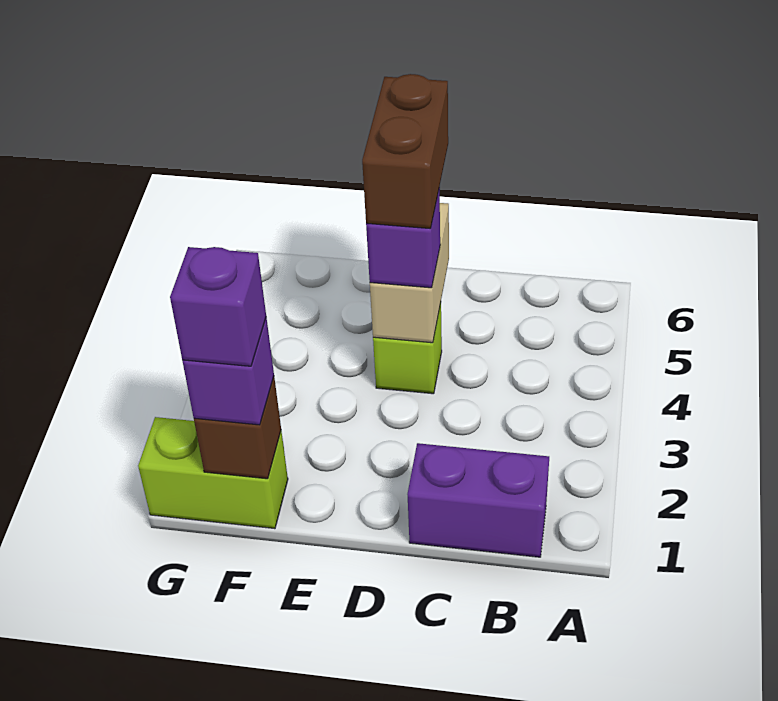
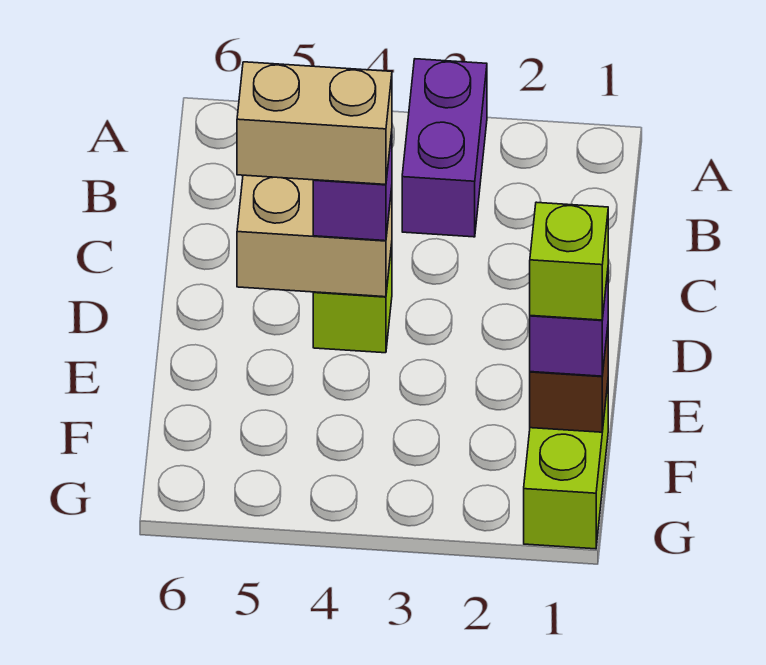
purple brick B1:C1 level 1 -> purple brick A3:B3 level 1
brown brick D4:D5 level 4 -> tan brick D4:D5 level 4
purple brick F1 level 4 -> lime brick F1 level 4

